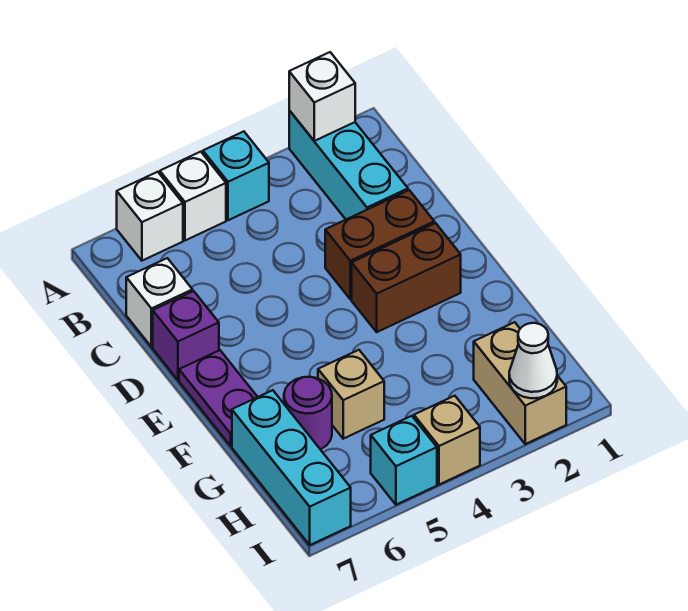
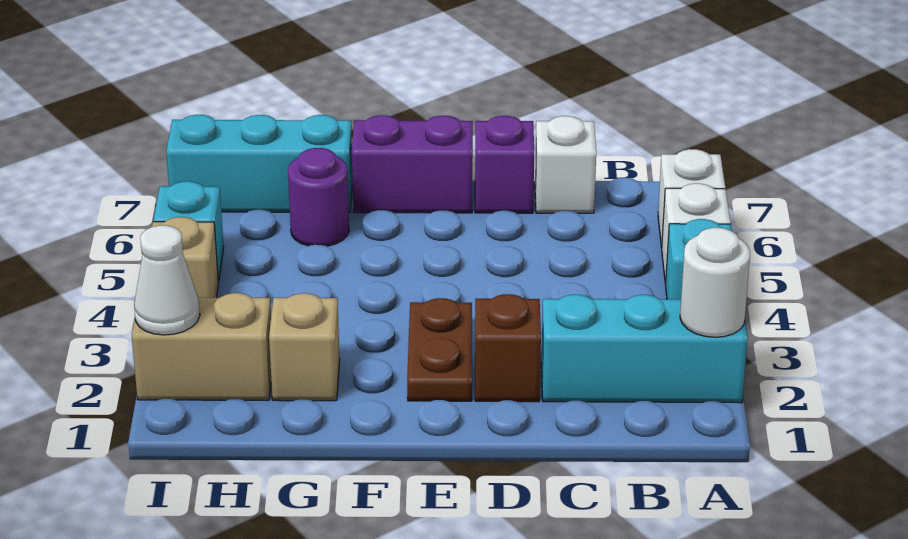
white brick A2 level 2 -> white round brick A2 level 2
brown brick D2:D3 level 1 -> brown brick D2 level 1
brown brick E2:E3 level 1 -> brown plate E2:E3 level 1
purple plate E7:F7 level 1 -> purple brick E7:F7 level 1
tan brick G5 level 1 -> tan brick G2 level 1

